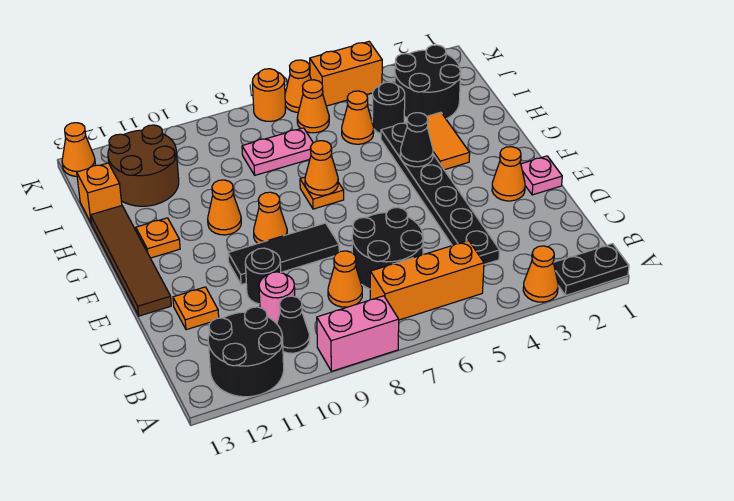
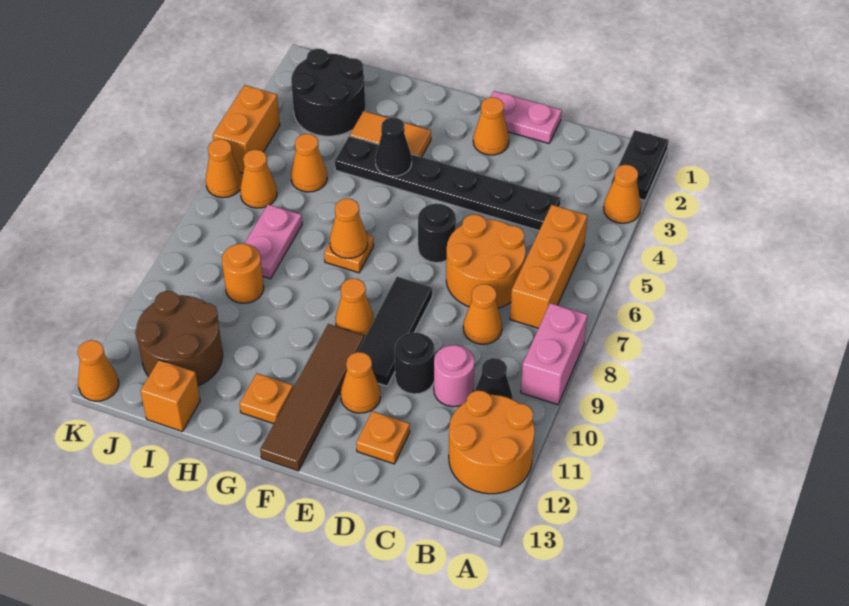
black round brick A11:B12 level 1 -> orange round brick A11:B12 level 1
black round brick C6:D7 level 1 -> orange round brick C6:D7 level 1
pink plate E1 level 1 -> pink plate D1:E1 level 1
brown tile E13:H13 level 1 -> brown tile F10:F13 level 1
orange cone G10 level 1 -> orange cone E11 level 1
black round brick I4 level 1 -> black round brick E6 level 1
orange round brick K7 level 1 -> orange round brick I9 level 1

